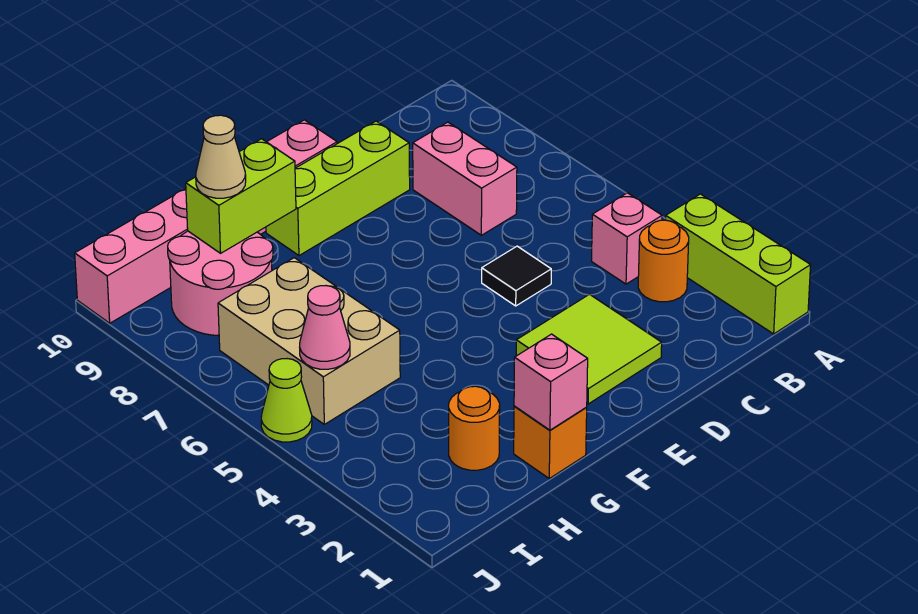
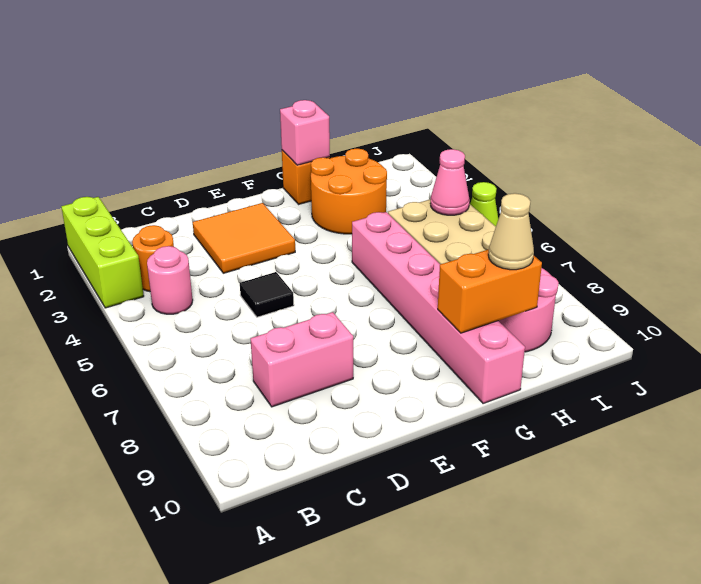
pink brick B4 level 1 -> pink round brick B4 level 1
pink brick C7:C8 level 1 -> pink brick C8:D8 level 1
lime tile D2:E3 level 1 -> orange tile D2:E3 level 1
lime brick D9:F9 level 1 -> none
pink brick E10:J10 level 1 -> pink brick G5:G10 level 1
lime brick G9:H9 level 2 -> orange brick G9:H9 level 2
orange round brick H2 level 1 -> orange round brick G2:H3 level 1

